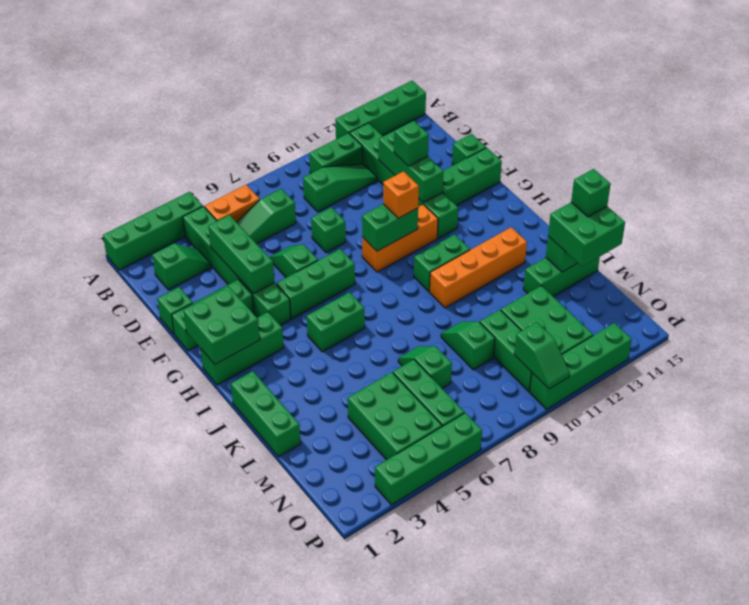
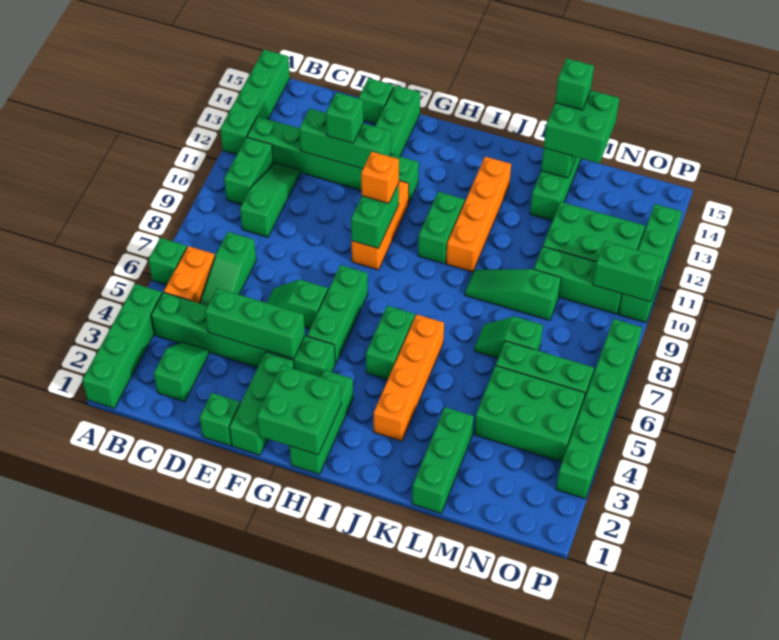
green brick E8 level 1 -> green brick A6 level 1
green brick J1:L1 level 1 -> green brick L1:L3 level 1
none -> orange brick J3:J6 level 1
green slope L9:M9 level 1 top M -> green slope K9:M9 level 1 top M
green slope O10:P10 level 2 top O -> green brick O10:P10 level 2
green brick P3:P6 level 1 -> green brick P3:P8 level 1

